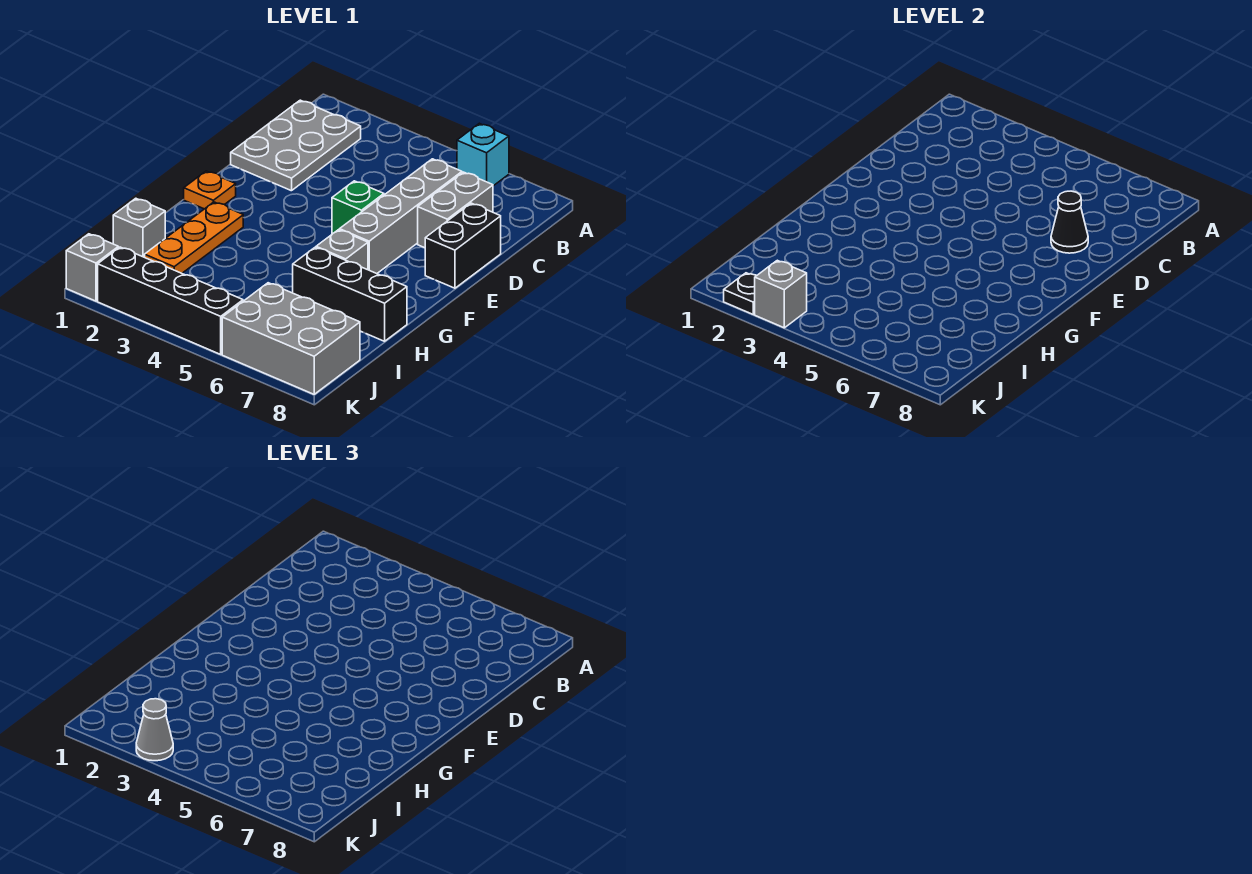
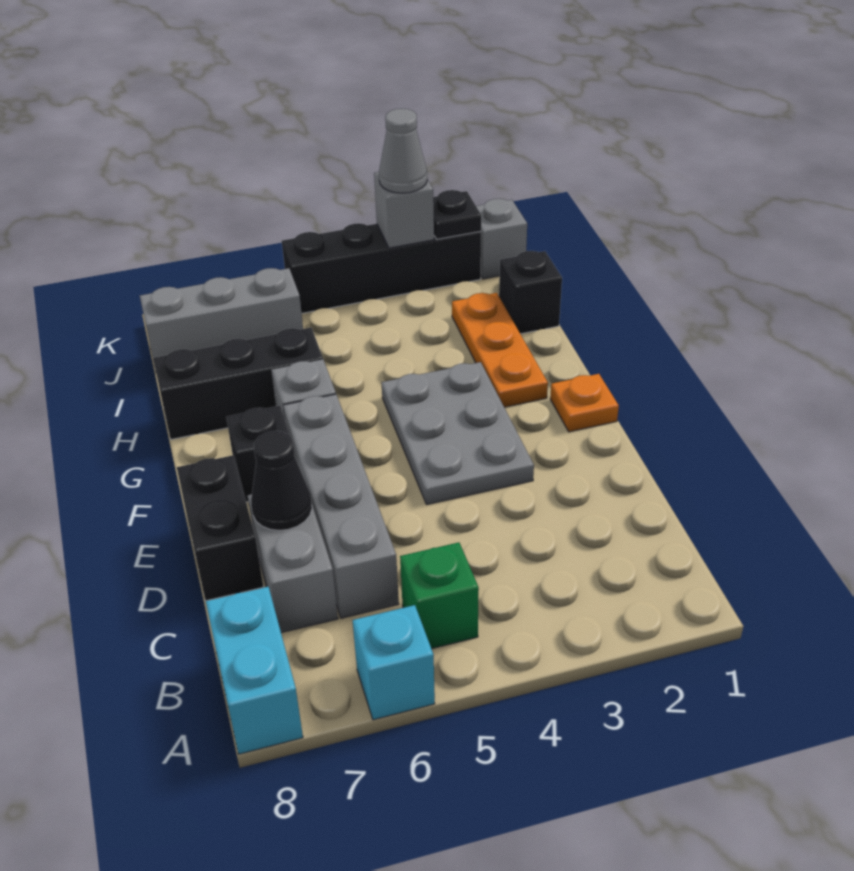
none -> cyan brick A8:B8 level 1
grey plate B1:D2 level 1 -> grey plate E3:G4 level 1
green brick E5 level 1 -> green brick B5 level 1
none -> black brick F7 level 1
grey brick I1 level 1 -> black brick I1 level 1
grey brick J6:K8 level 1 -> grey brick J6:J8 level 1

